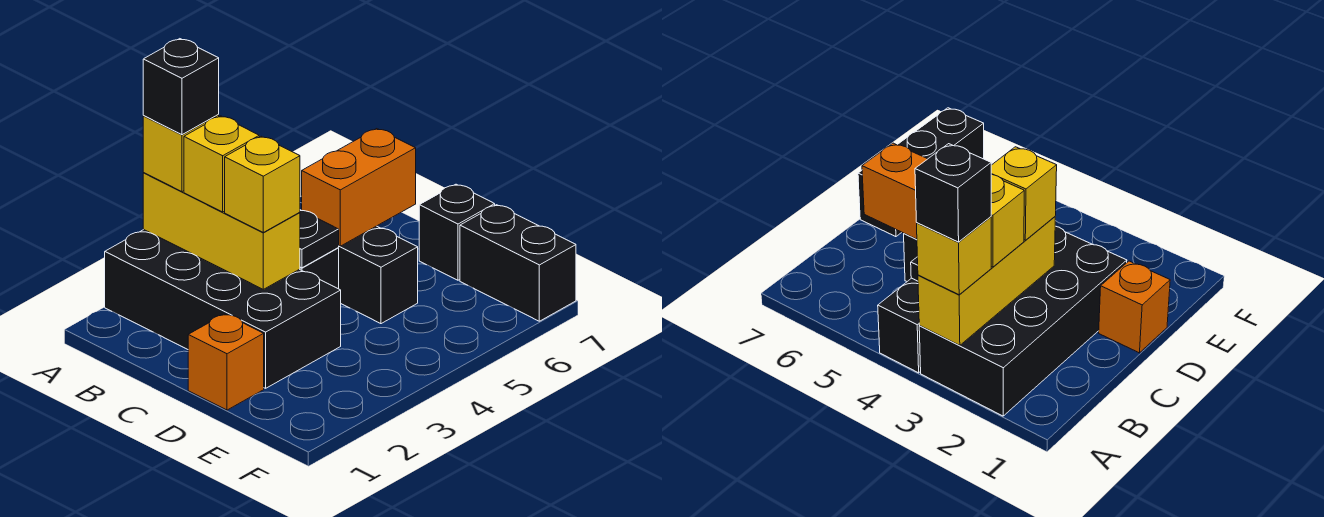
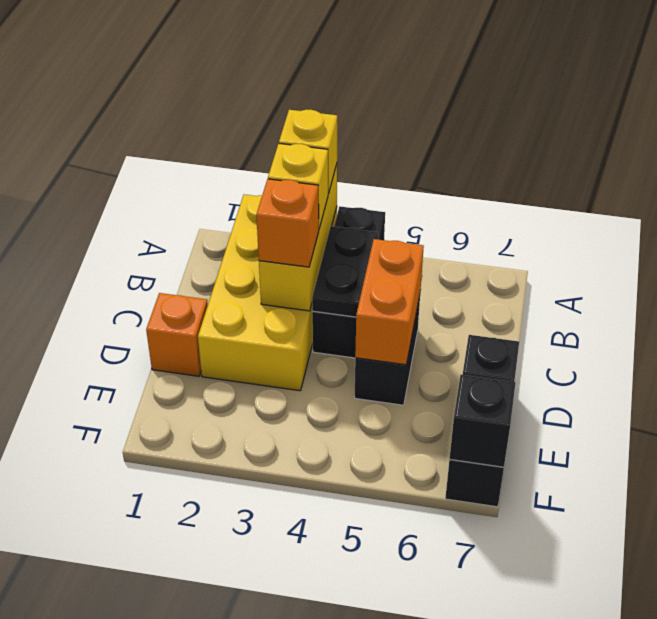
black brick A2:D3 level 1 -> yellow brick A2:D3 level 1
black brick A3 level 4 -> black brick F7 level 2
yellow brick C3 level 3 -> orange brick C3 level 3
orange brick C5:C6 level 2 -> orange brick C5:D5 level 2

